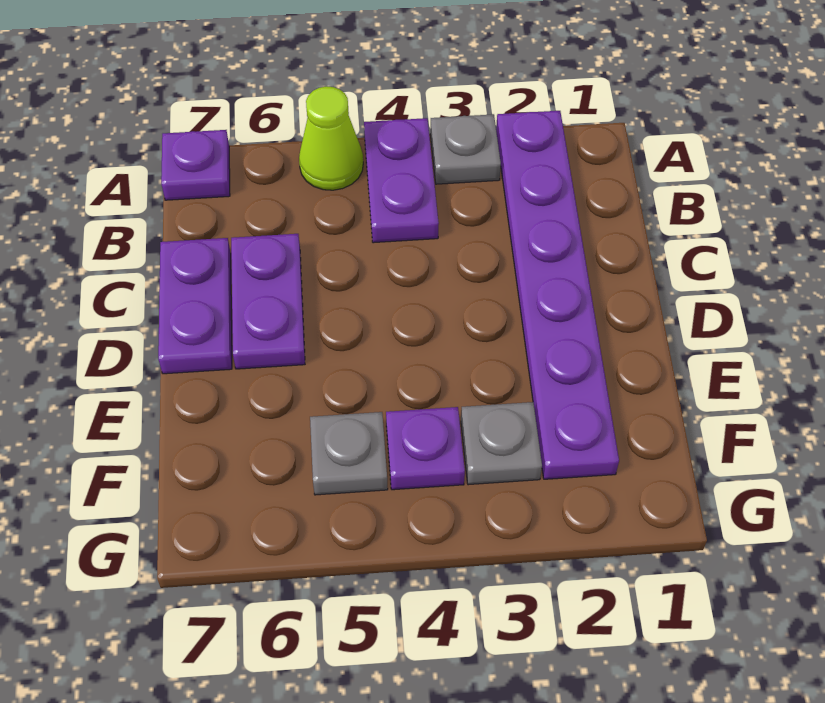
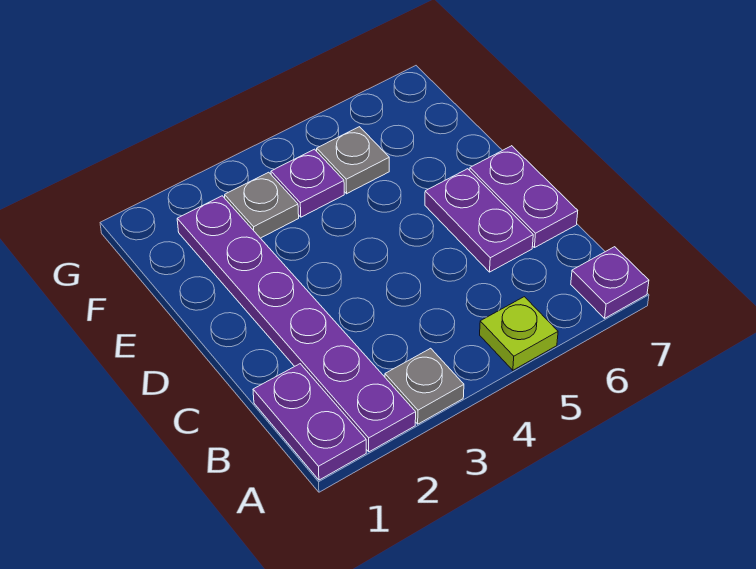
purple plate A4:B4 level 1 -> purple plate A1:B1 level 1
lime cone A5 level 1 -> lime plate A5 level 1

